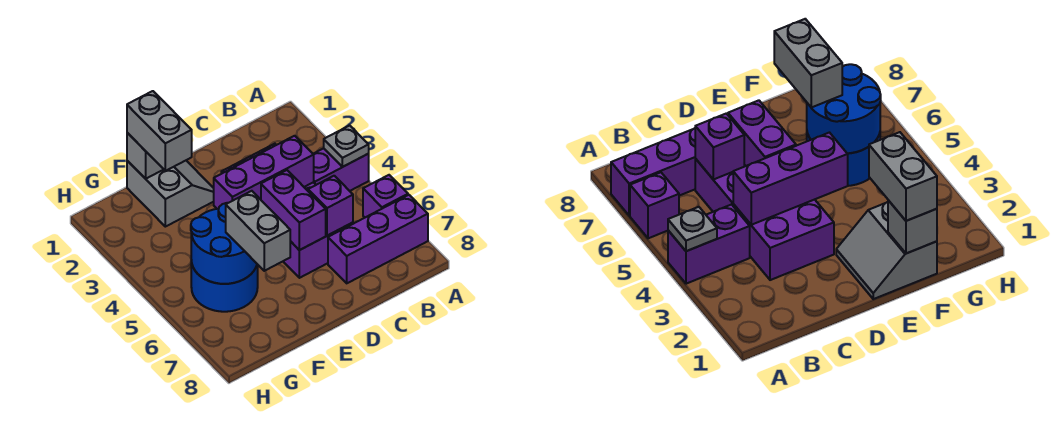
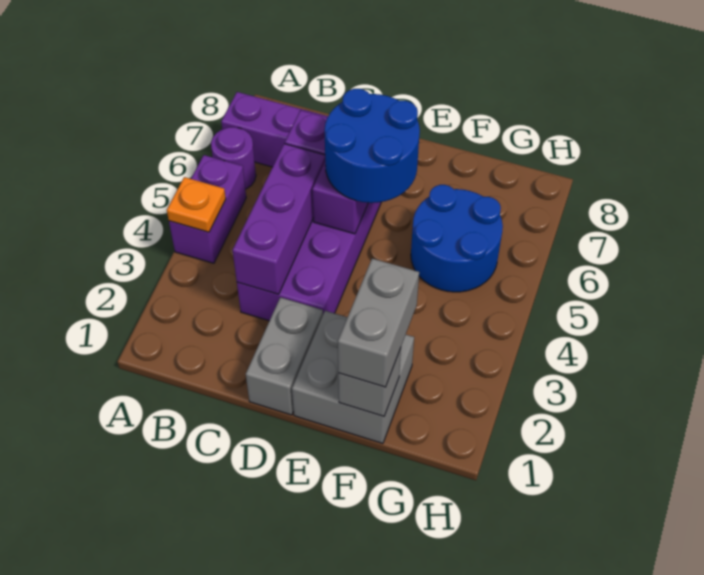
purple brick A4:B4 level 1 -> purple brick A4:A5 level 1
grey plate A4 level 2 -> orange plate A4 level 2
purple brick A6 level 1 -> purple round brick A6 level 1
purple brick C4:E4 level 2 -> purple brick C3:C5 level 2
grey slope E1:F2 level 1 top F -> grey brick E1:F2 level 1
blue round brick F5:G6 level 2 -> blue round brick D5:E6 level 3
grey brick F6:F7 level 3 -> grey brick D1:D2 level 1

